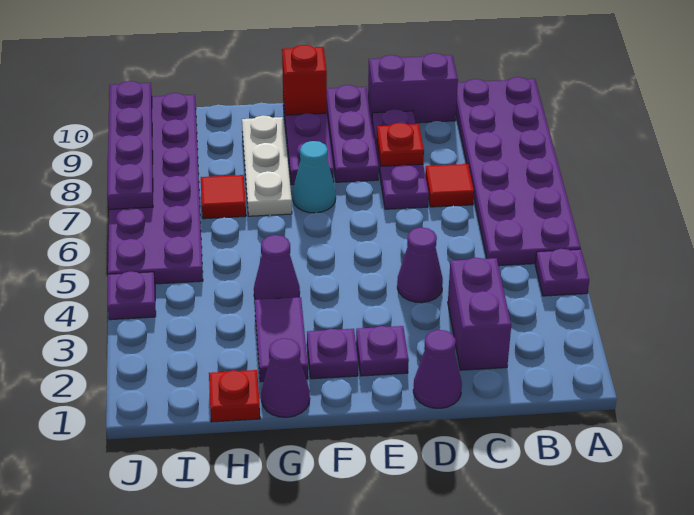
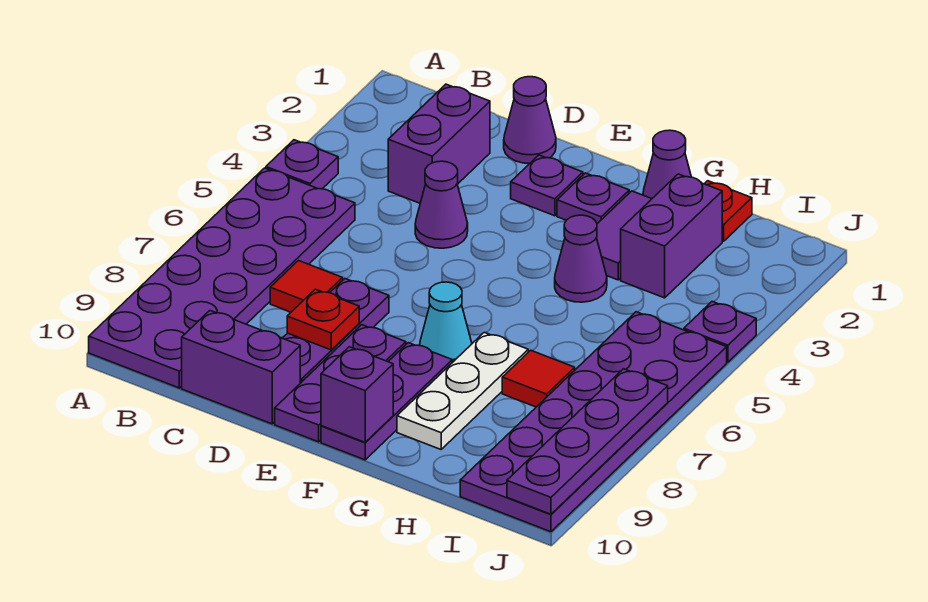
red brick F10 level 2 -> purple brick F10 level 2
none -> purple brick H2:H3 level 1

